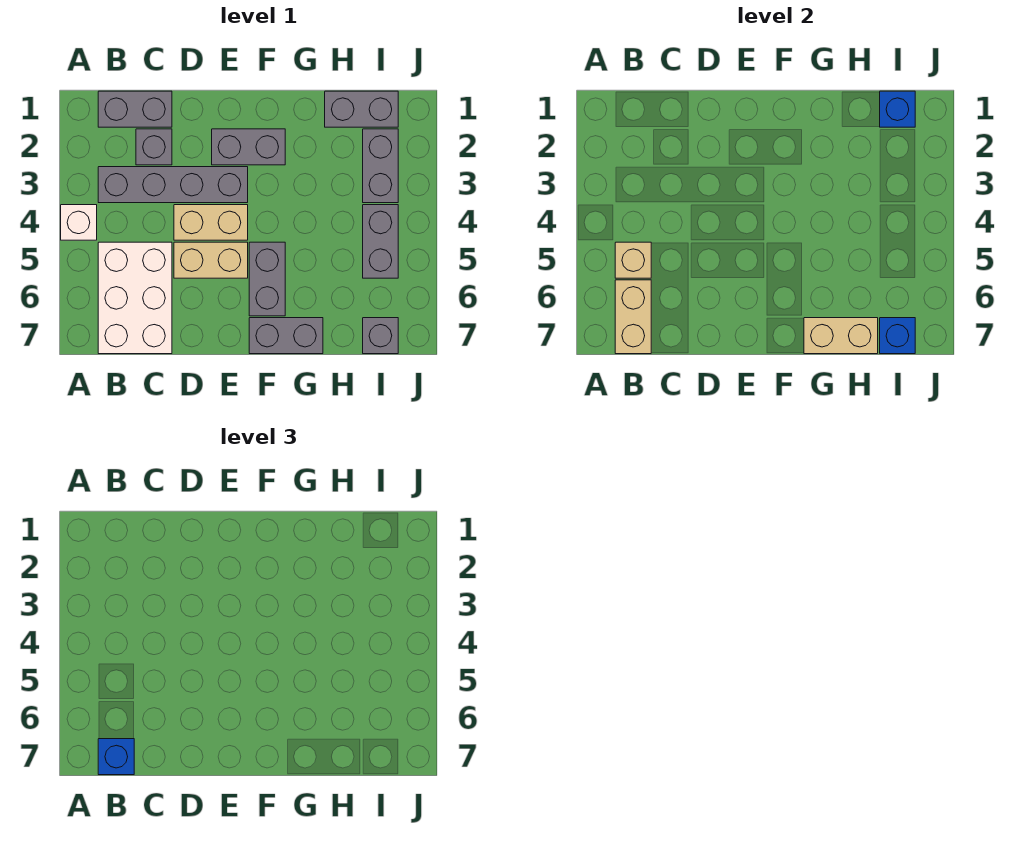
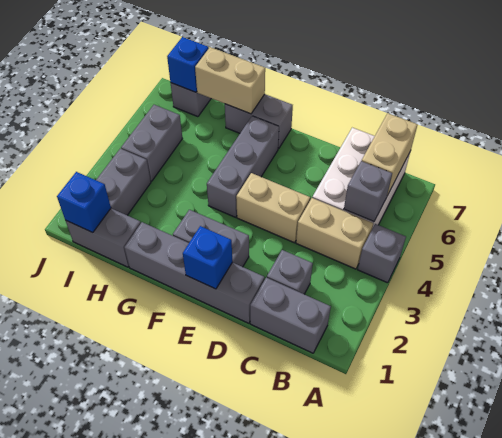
white brick A4 level 1 -> grey brick A4 level 1
grey brick B3:E3 level 1 -> grey brick D1:G1 level 1
tan brick B5 level 2 -> grey brick B5 level 2
blue brick B7 level 3 -> blue brick E1 level 2
tan brick D5:E5 level 1 -> tan brick B4:C4 level 1
grey brick F5:F6 level 1 -> grey brick F4:F6 level 1

